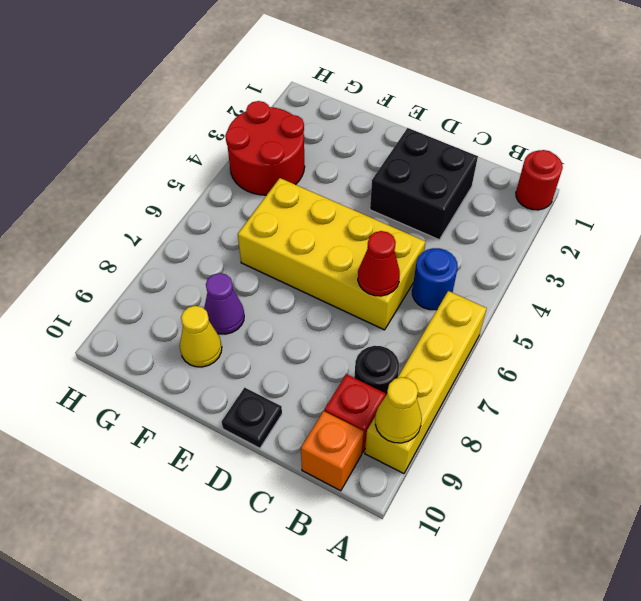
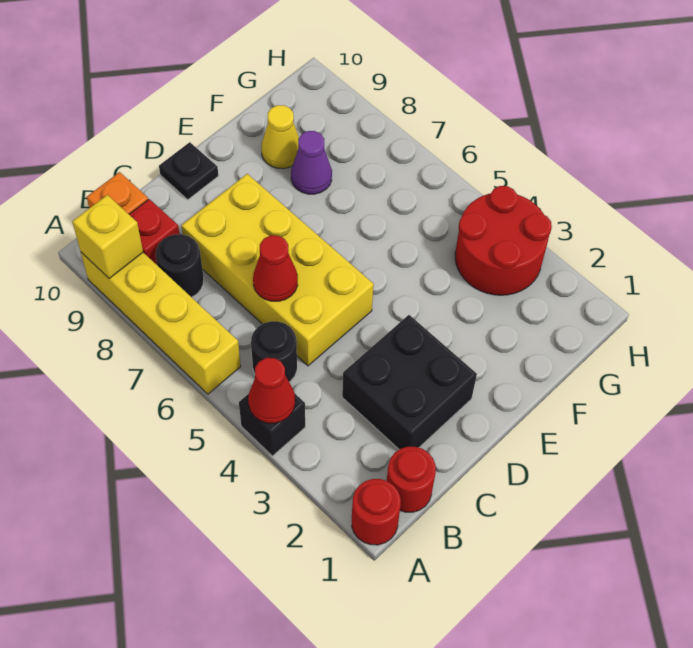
none -> black brick A4 level 1
none -> red cone A4 level 2
yellow cone A9 level 2 -> yellow brick A9 level 2
none -> red round brick B1 level 1
blue round brick B5 level 1 -> black round brick B5 level 1
yellow brick C5:F6 level 1 -> yellow brick C5:D8 level 1

